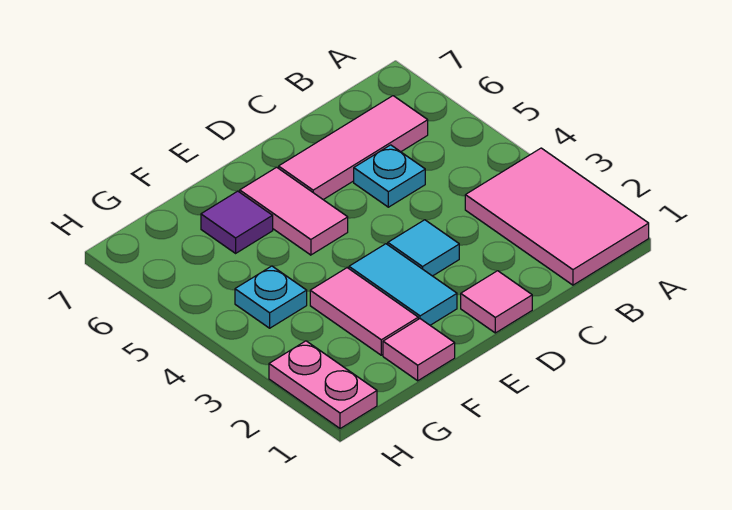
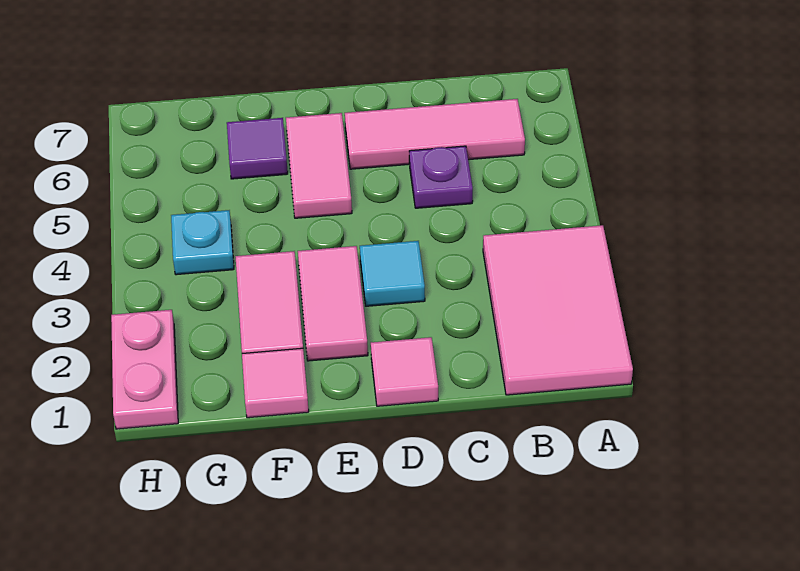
cyan plate C5 level 1 -> purple plate C5 level 1
cyan tile E2:E3 level 1 -> pink tile E2:E3 level 1

